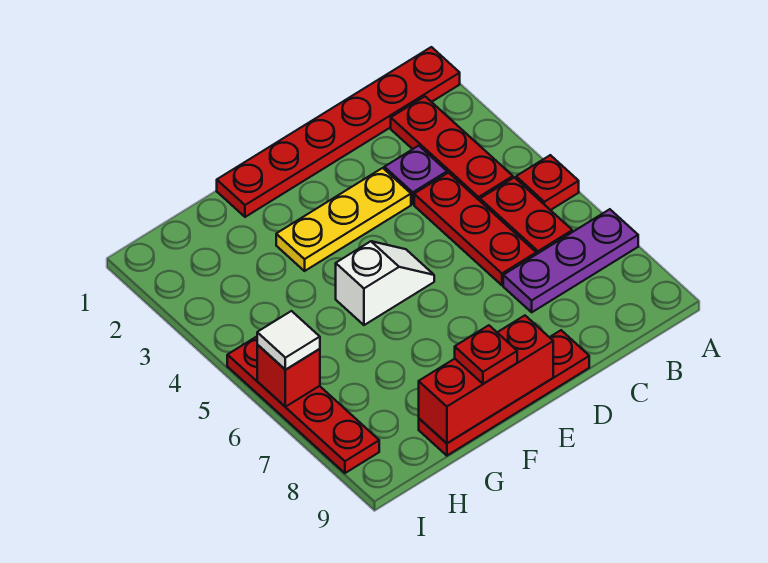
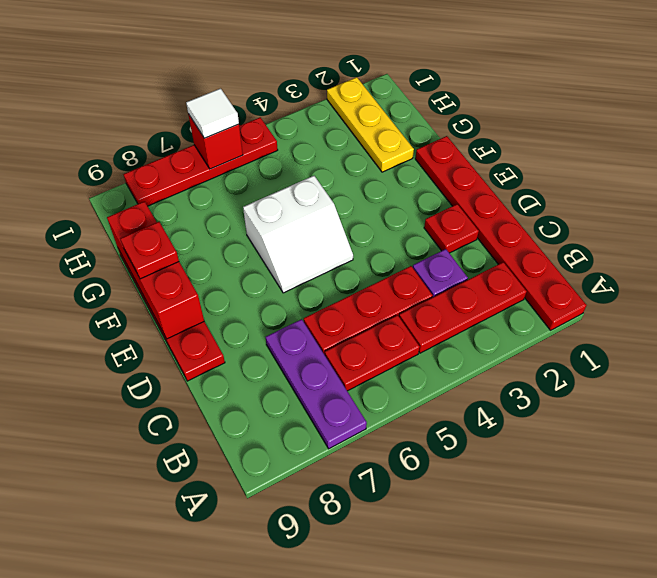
red plate A5 level 1 -> red plate D2 level 1
yellow plate D3:F3 level 1 -> yellow plate G2:I2 level 1
white slope E5:F5 level 1 top F -> white slope E5:F6 level 1 top F

